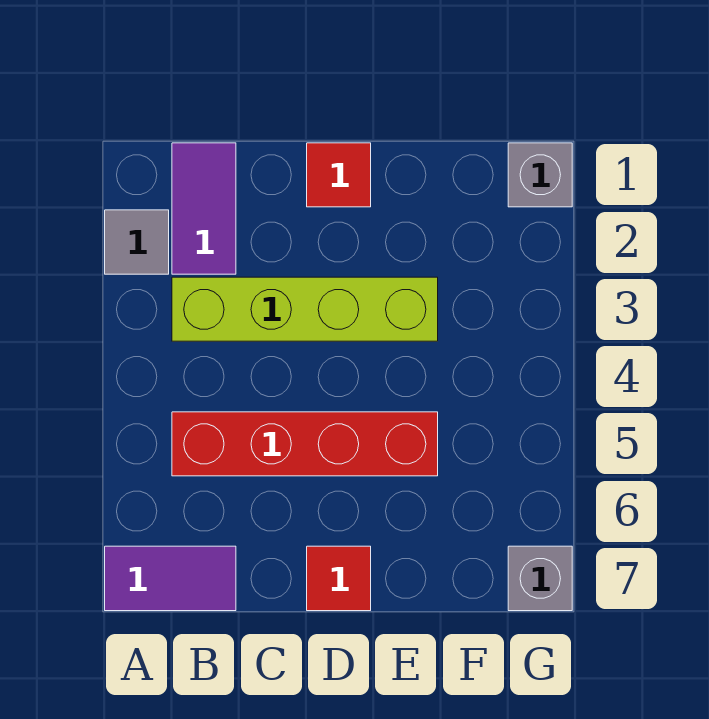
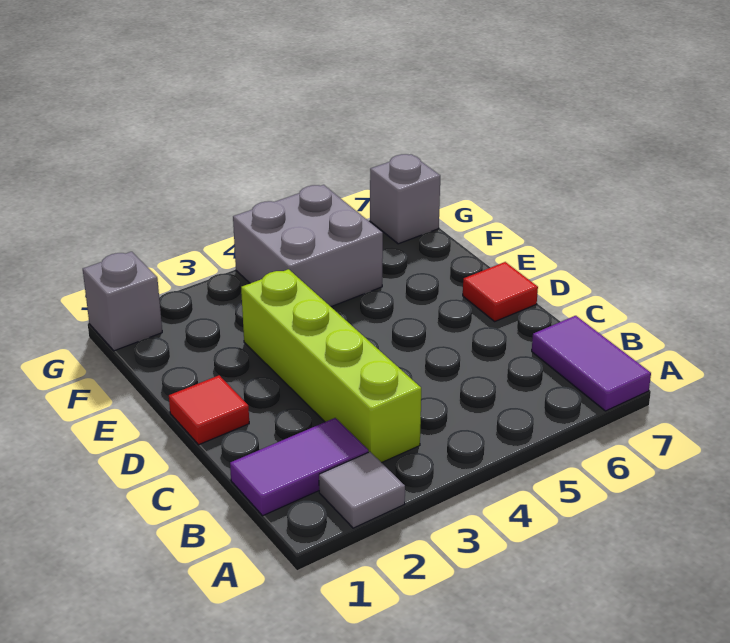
red brick B5:E5 level 1 -> none
none -> grey brick F4:G5 level 1

